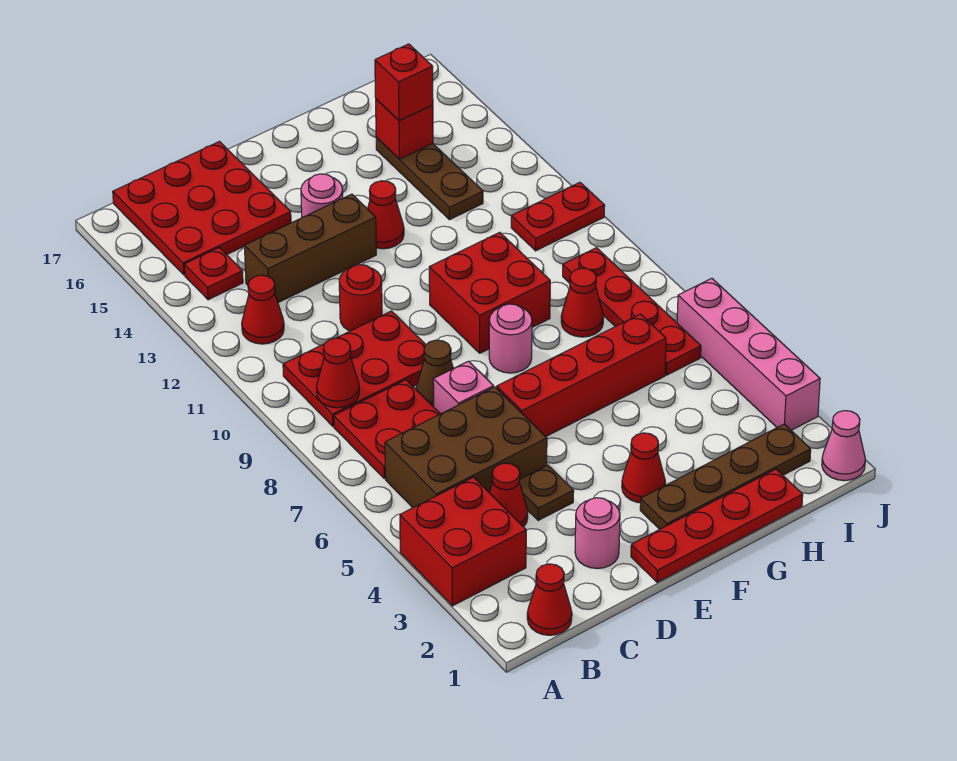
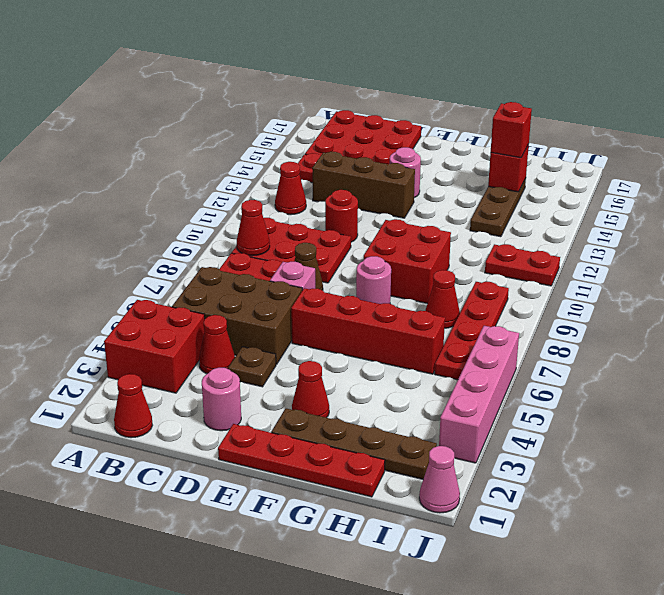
red cone F13 level 1 -> none

